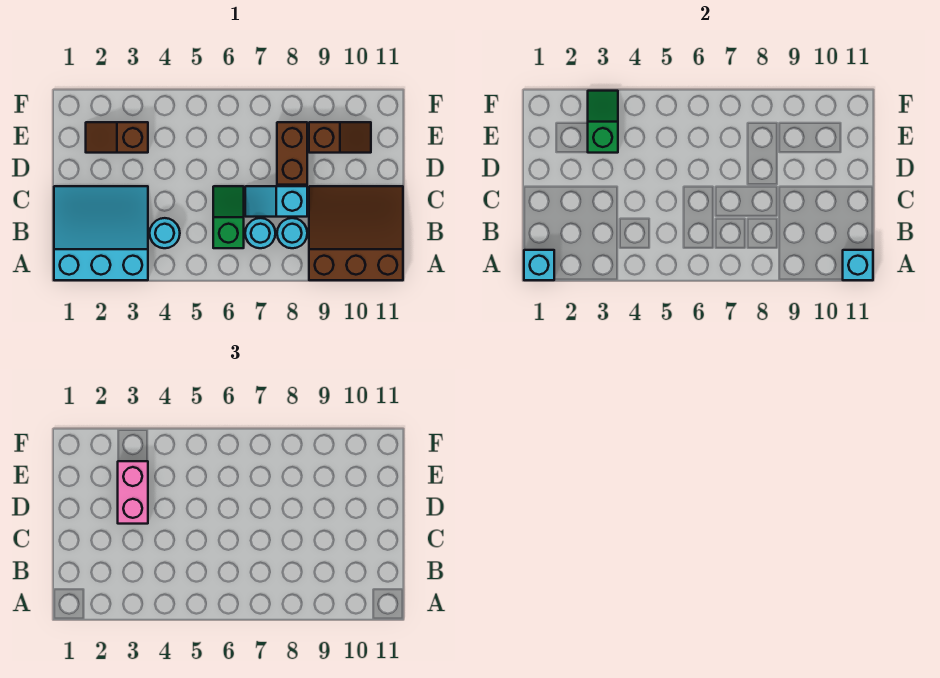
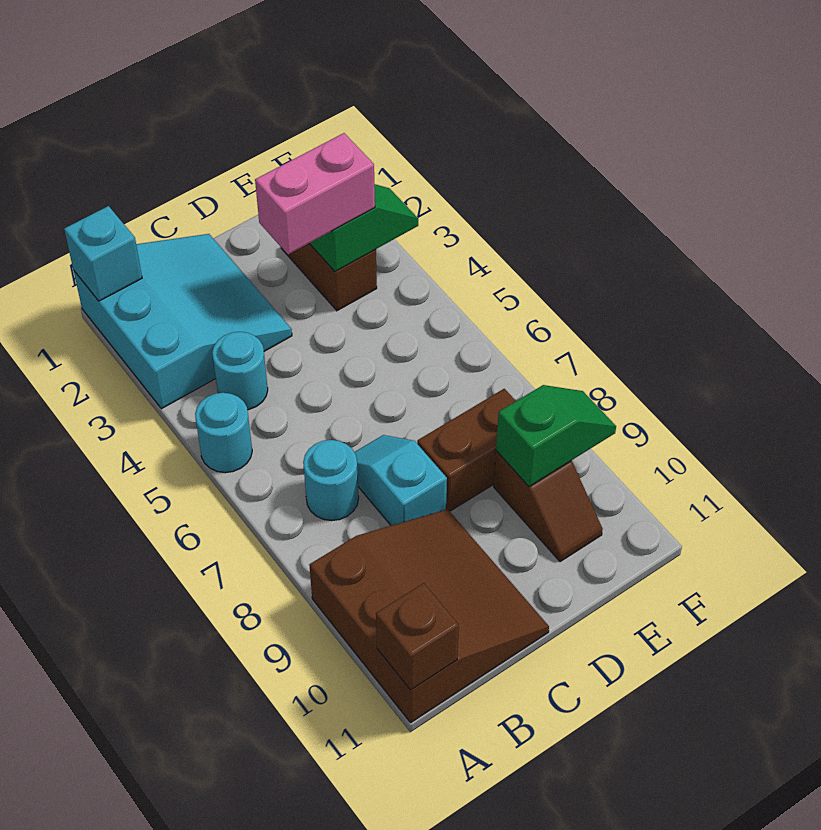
cyan brick A11 level 2 -> brown brick A11 level 2
green slope B6:C6 level 1 top B -> green slope E9:F9 level 2 top E
cyan round brick B8 level 1 -> cyan round brick A5 level 1

